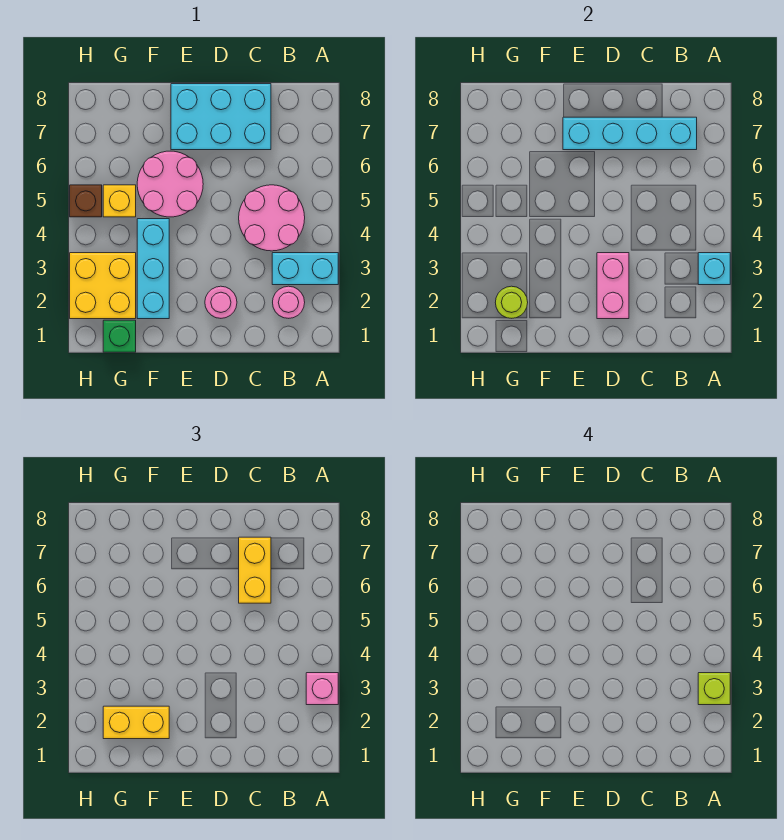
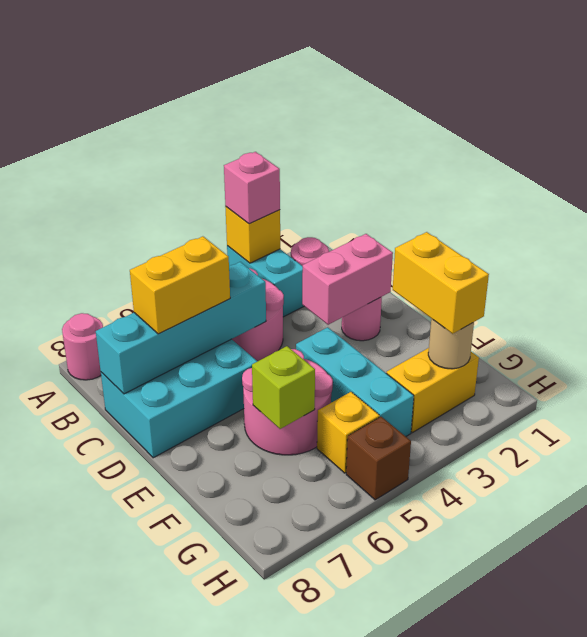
cyan brick A3 level 2 -> yellow brick A3 level 2
lime brick A3 level 4 -> lime brick F6 level 2
none -> pink round brick A8 level 1
cyan brick B7:E7 level 2 -> cyan brick C5:C8 level 2
cyan brick C7:E8 level 1 -> cyan brick C6:D8 level 1
cyan brick F2:F4 level 1 -> cyan brick E4:G4 level 1
green brick G1 level 1 -> none
yellow brick G2:H3 level 1 -> yellow brick G2:G3 level 1
lime round brick G2 level 2 -> tan round brick G2 level 2

